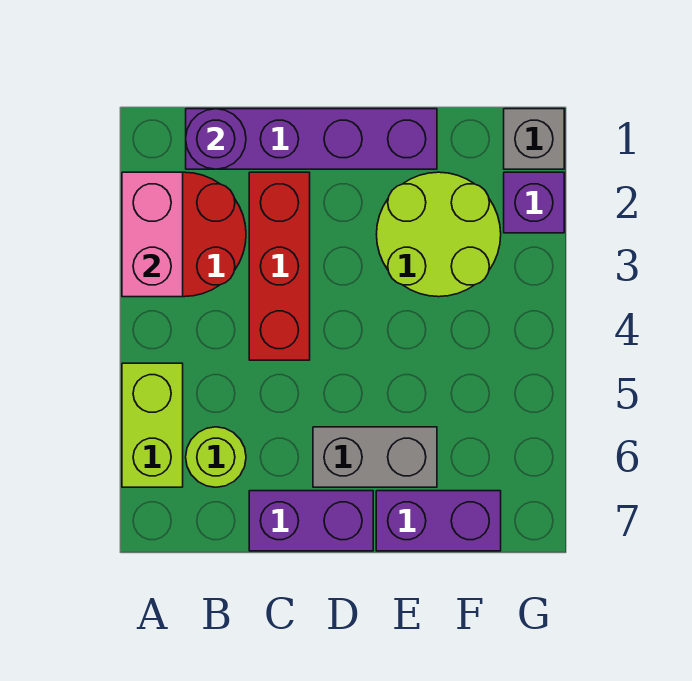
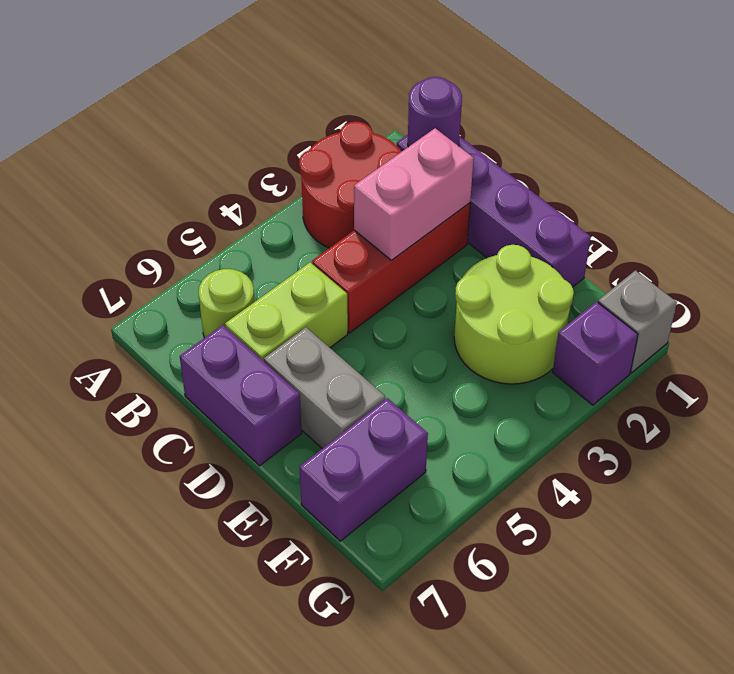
pink brick A2:A3 level 2 -> pink brick C2:C3 level 2
lime brick A5:A6 level 1 -> lime brick C5:C6 level 1
purple brick E7:F7 level 1 -> purple brick F6:F7 level 1

